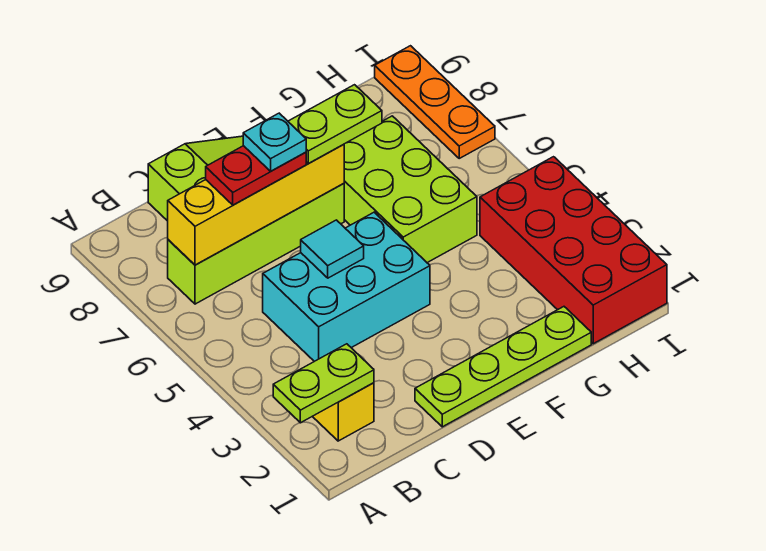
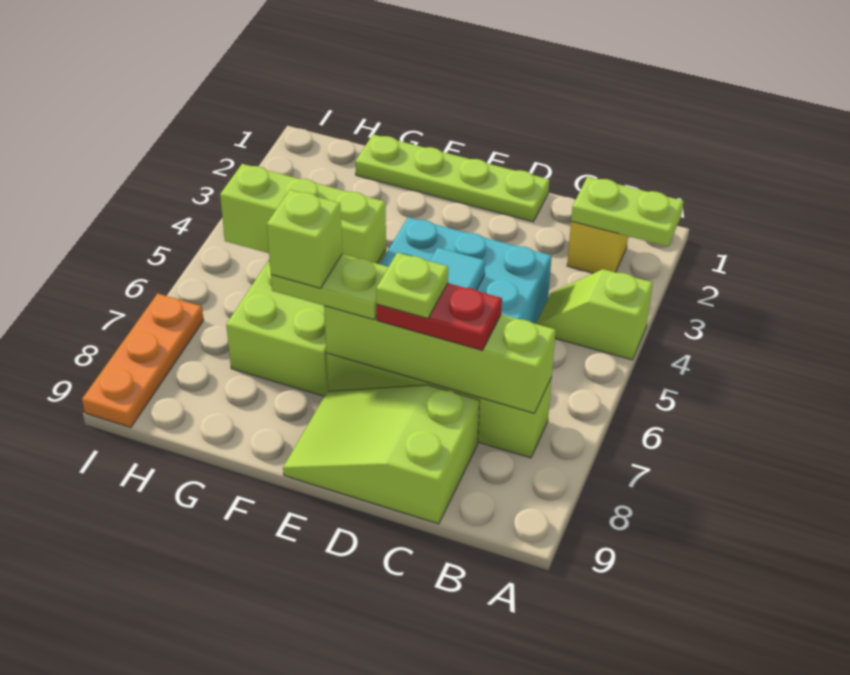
none -> lime slope A4:B4 level 1 top A
yellow brick B7:E7 level 2 -> lime brick B7:E7 level 2
cyan plate D7 level 4 -> lime plate D7 level 4
none -> lime brick F5:H5 level 2
none -> lime brick F7 level 4
red brick H1:I4 level 1 -> none

